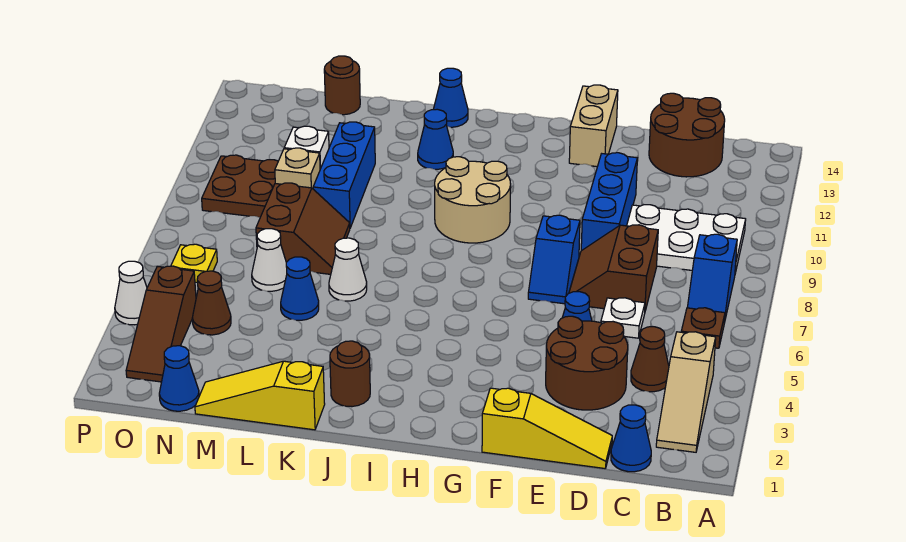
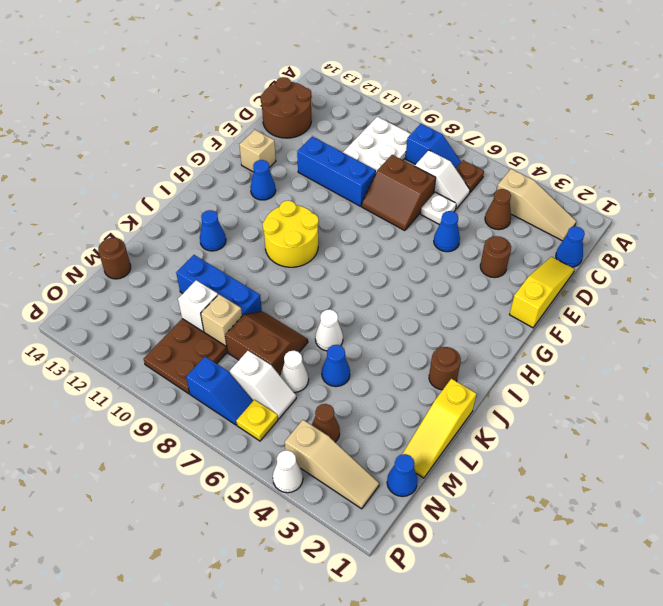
none -> white slope C6:C7 level 1 top 7
brown round brick D3:E4 level 1 -> brown round brick E3 level 1
blue slope F7:F8 level 1 top 8 -> blue slope O7:O8 level 1 top 8
tan brick F13:F14 level 1 -> tan brick F13 level 1
tan round brick H9:I10 level 1 -> yellow round brick H9:I10 level 1
blue cone J14 level 1 -> blue cone G12 level 1
none -> white slope N6:N7 level 1 top 7
brown slope O2:O4 level 1 top 4 -> tan slope O2:O4 level 1 top 4

